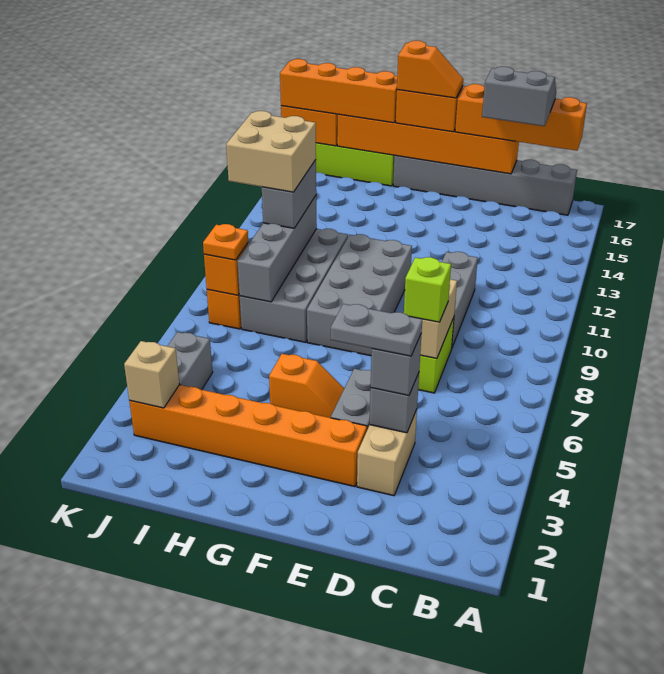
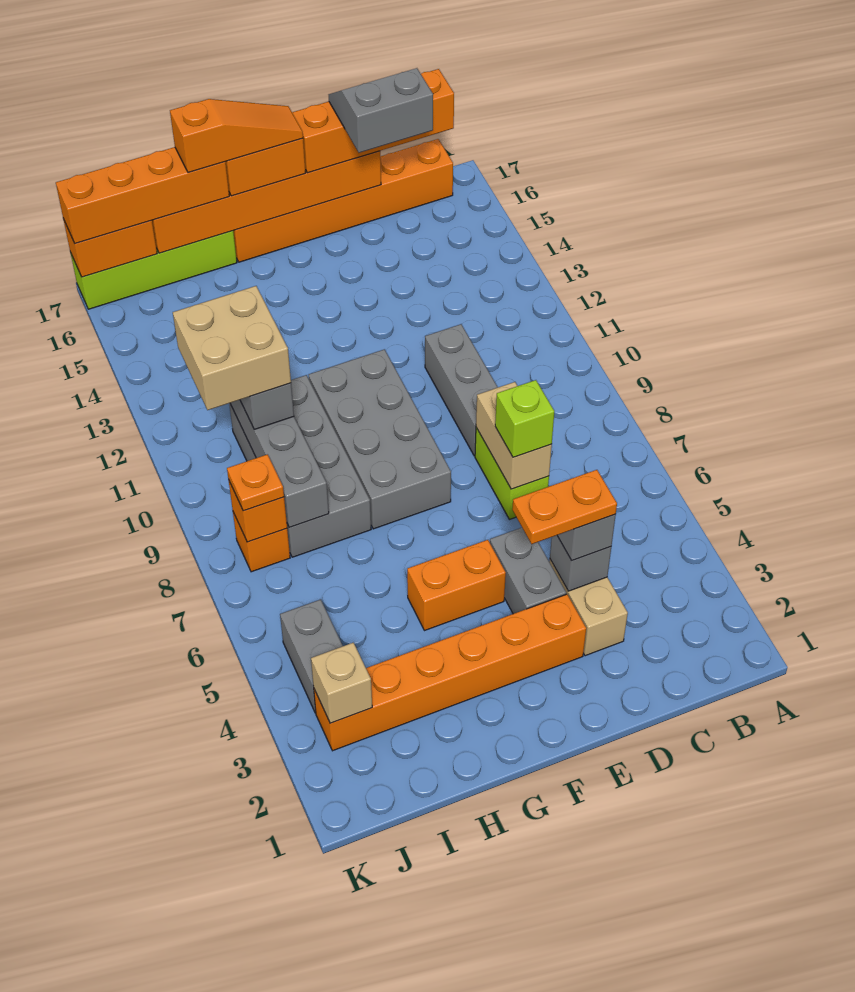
grey brick B17:G17 level 1 -> orange brick B17:G17 level 1
grey plate D4:E4 level 4 -> orange plate D4:E4 level 4
orange slope F5:G5 level 1 top G -> orange brick F5:G5 level 1
orange slope F17:G17 level 4 top G -> orange slope F17:H17 level 4 top H

